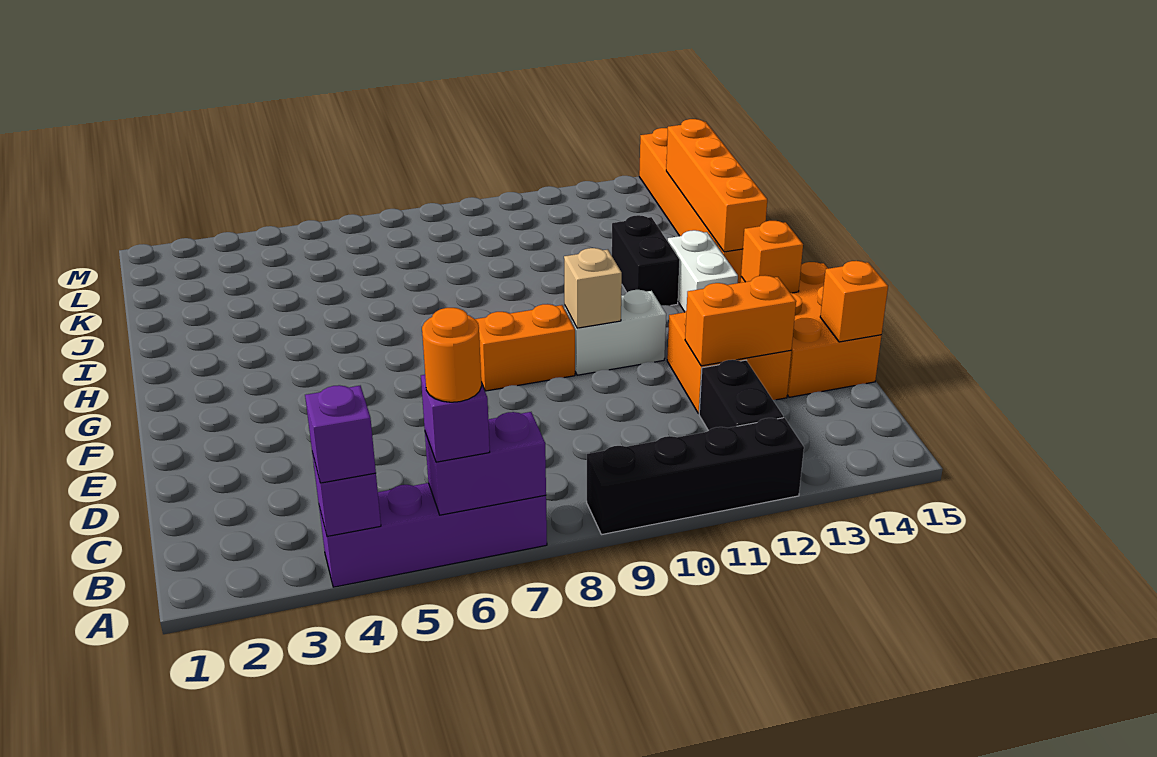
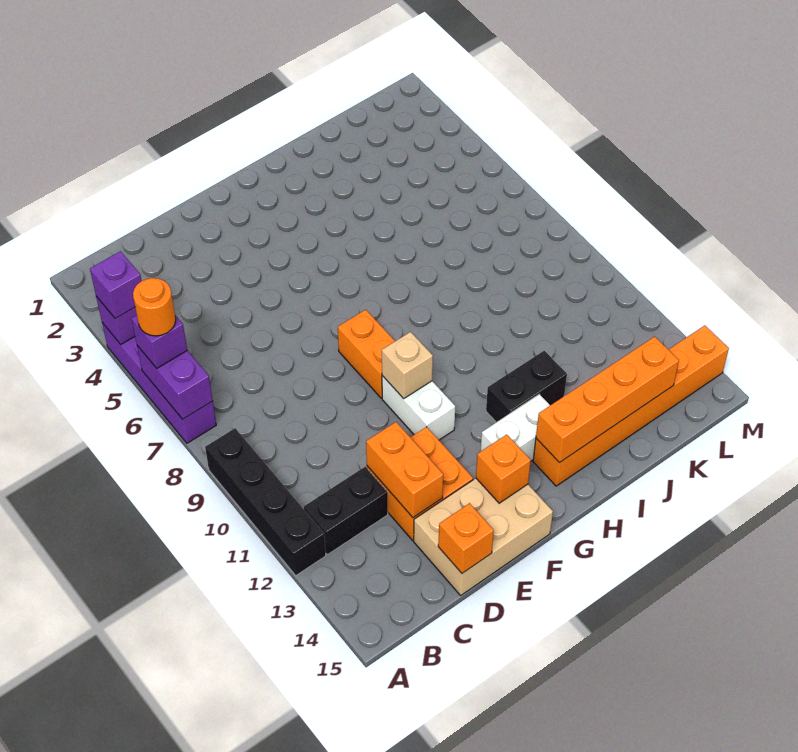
orange brick D14:F15 level 1 -> tan brick D14:F15 level 1

